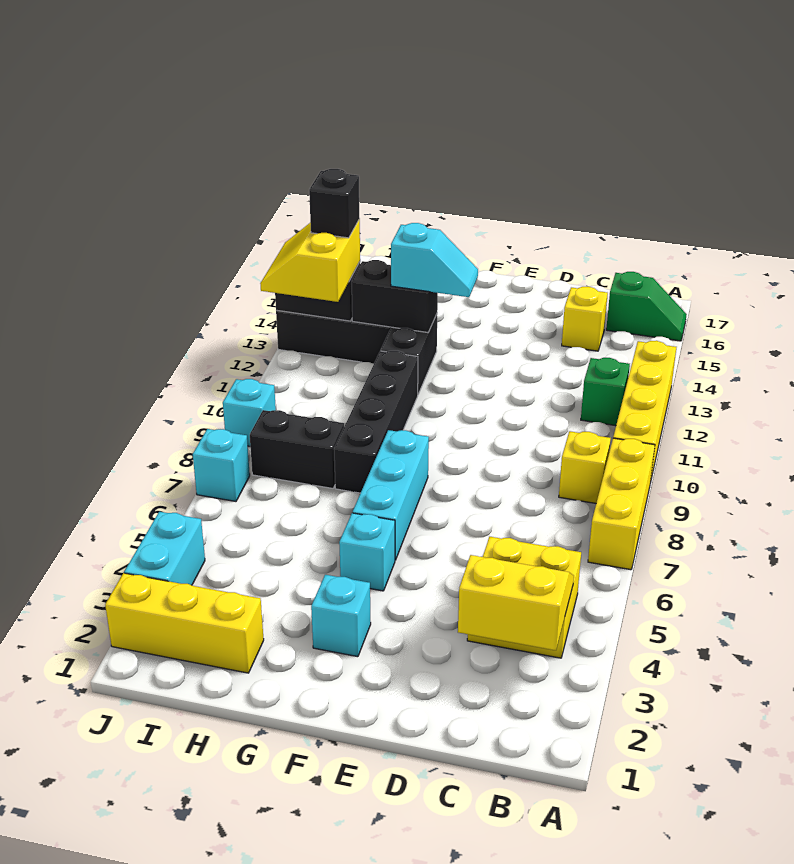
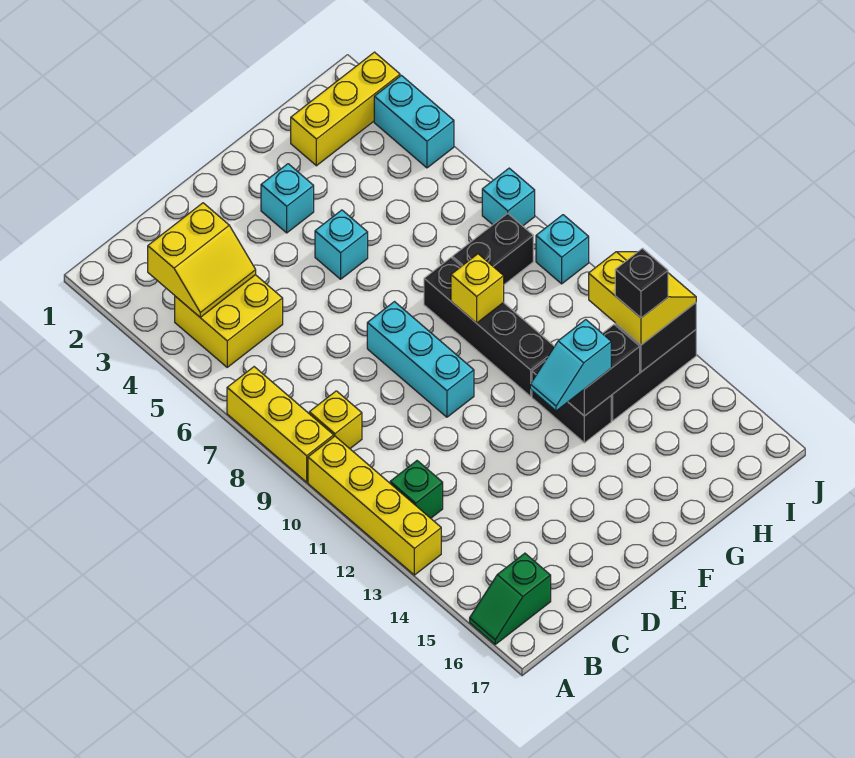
yellow brick C15 level 1 -> yellow brick G9 level 2
cyan brick F6:F8 level 1 -> cyan brick E8:E10 level 1

